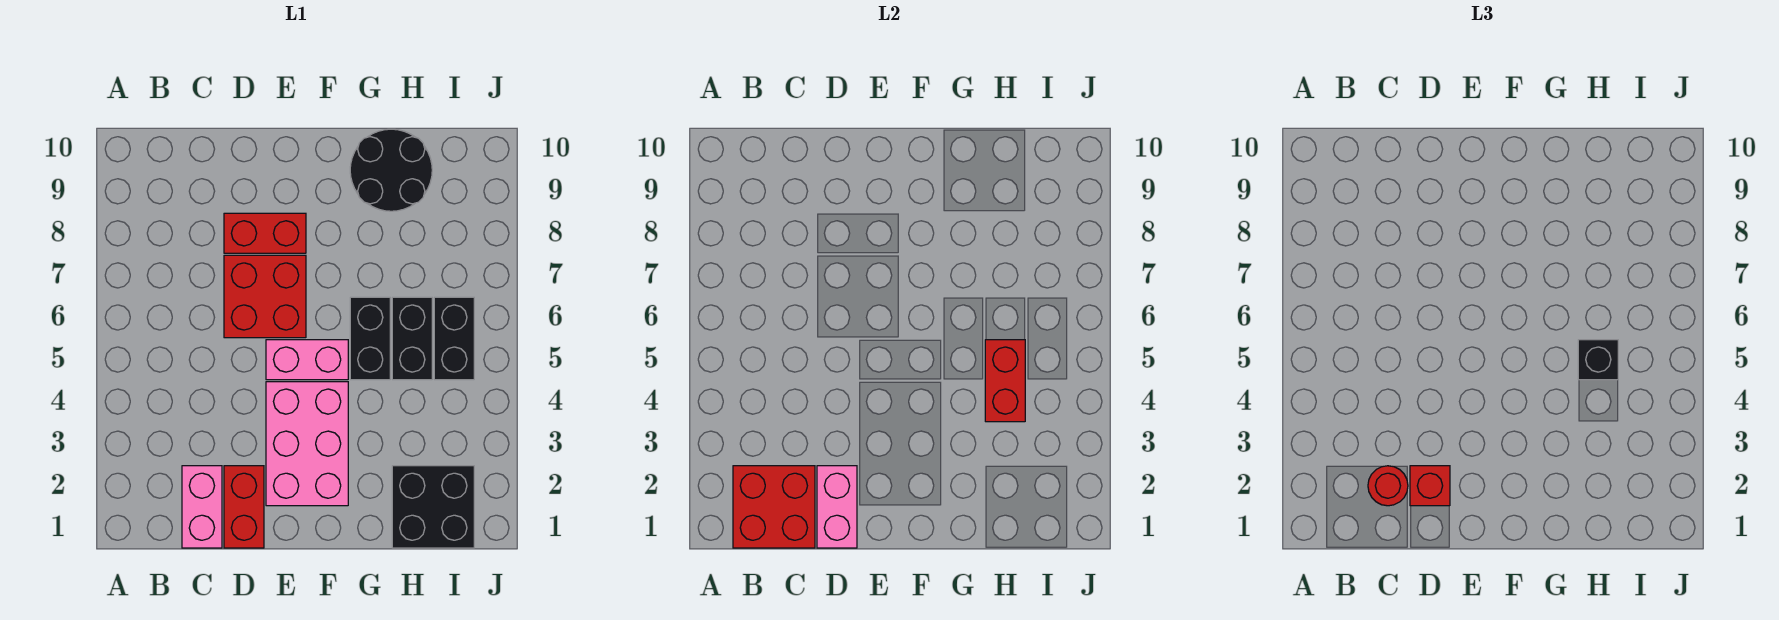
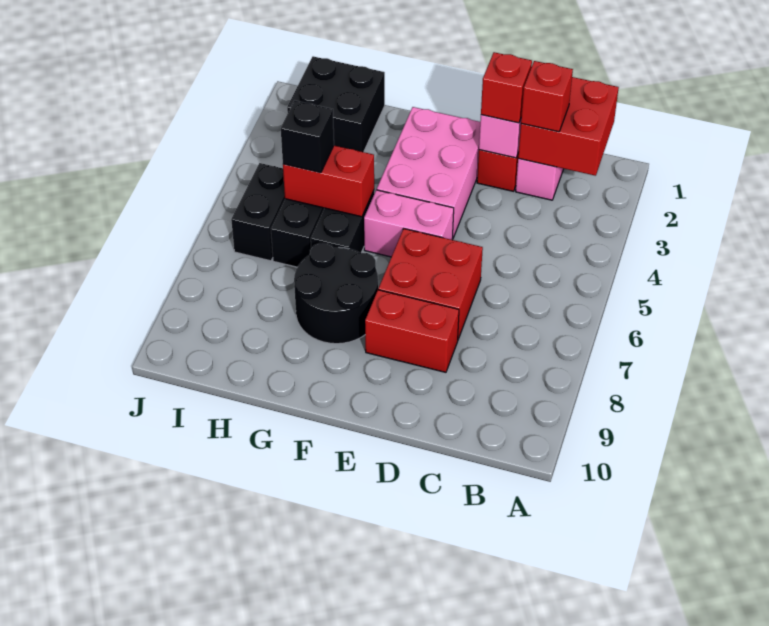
red round brick C2 level 3 -> red brick C2 level 3
black round brick G9:H10 level 1 -> black round brick F7:G8 level 1
red brick H4:H5 level 2 -> red brick G5:H5 level 2

